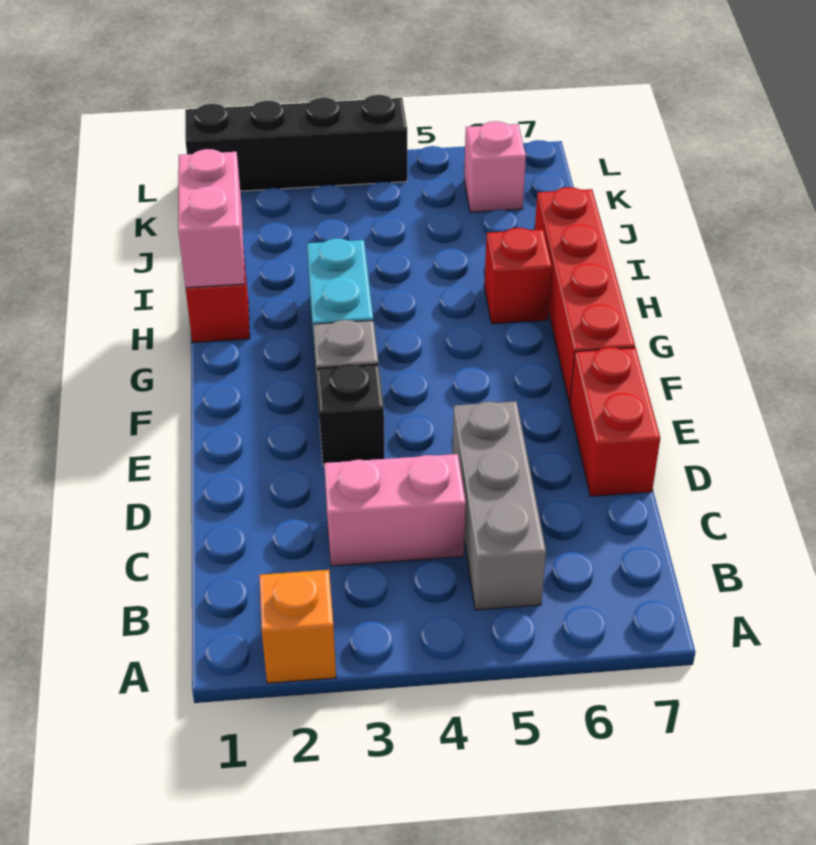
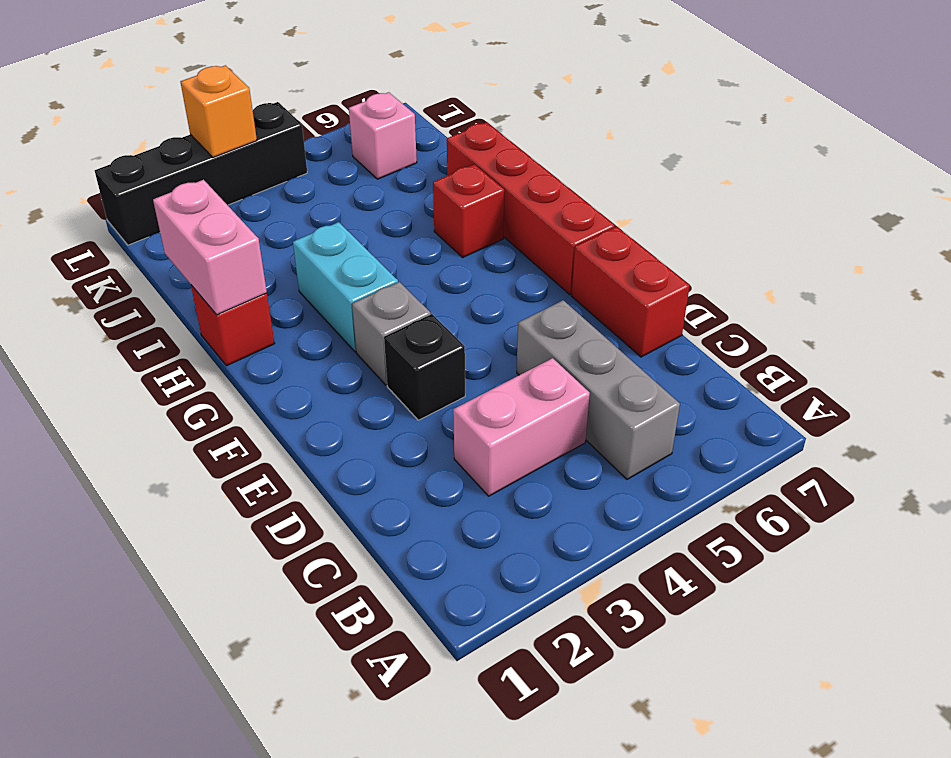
orange brick A2 level 1 -> orange brick L3 level 2

